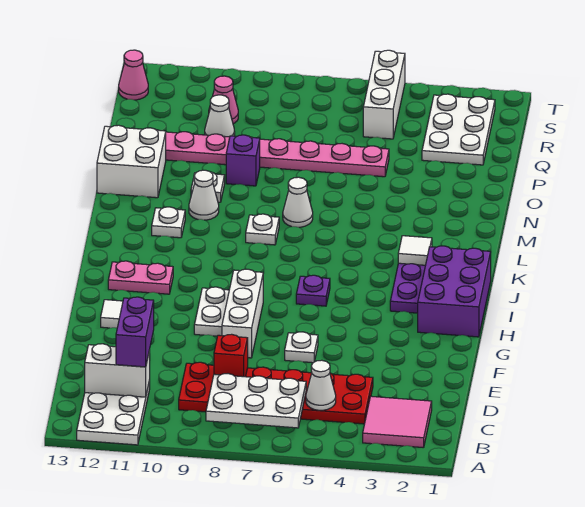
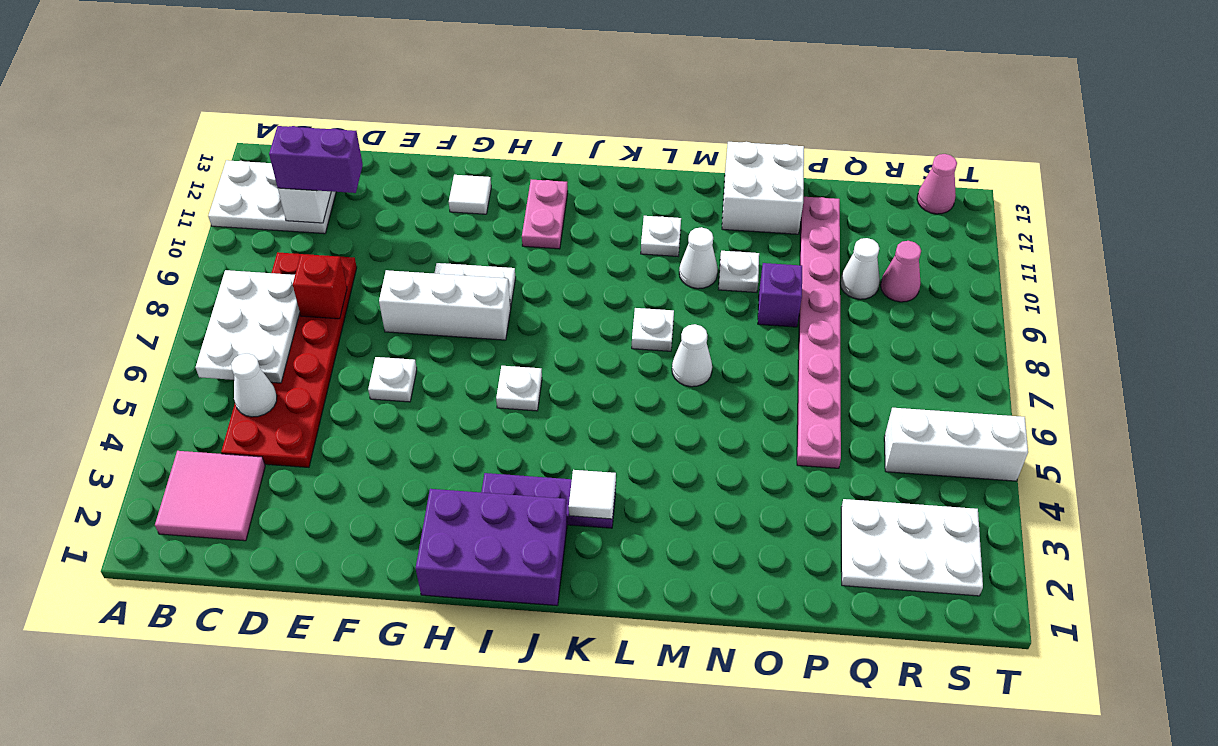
purple plate I6 level 1 -> white plate I6 level 1

